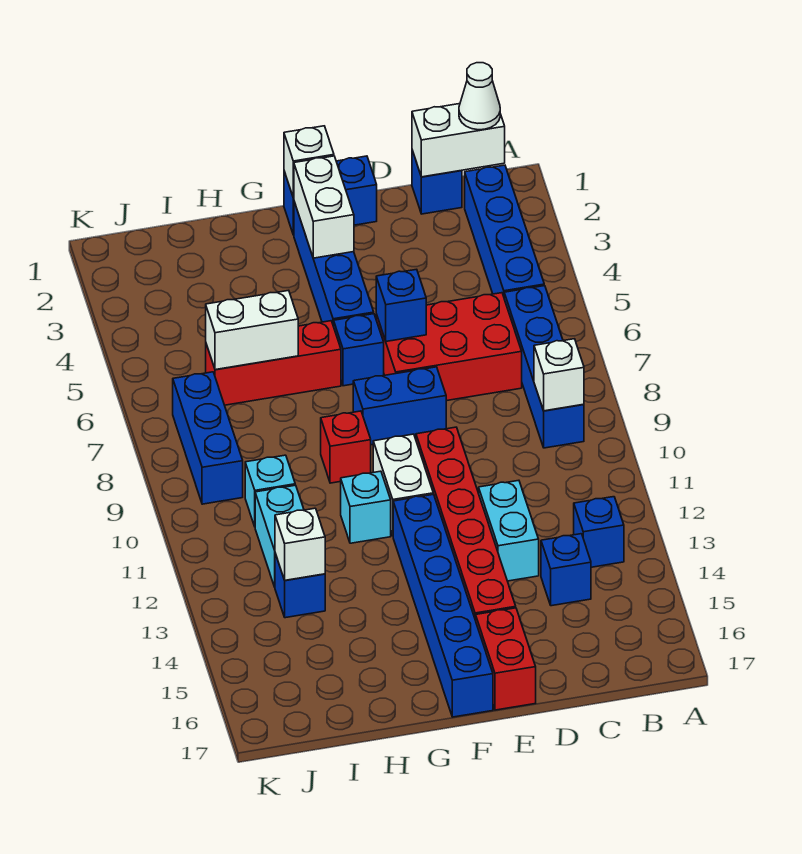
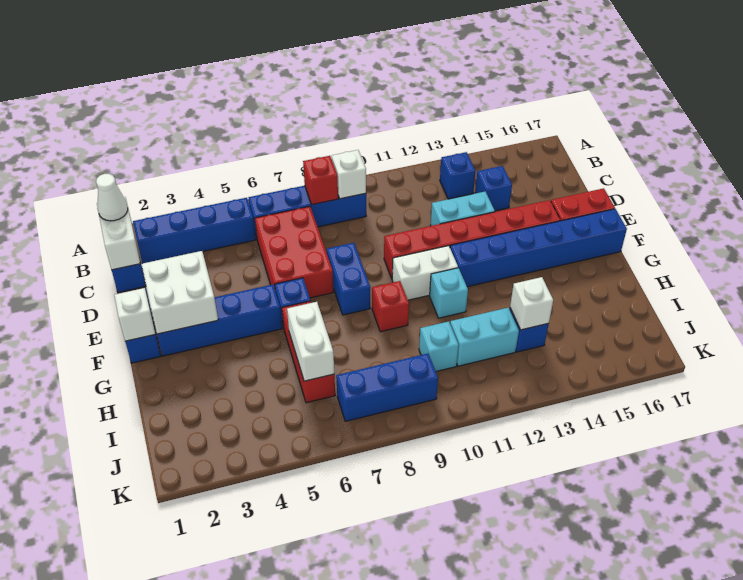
none -> red brick B8 level 2
blue brick E6 level 2 -> none
white brick F2:F3 level 2 -> white brick E2:F3 level 2

